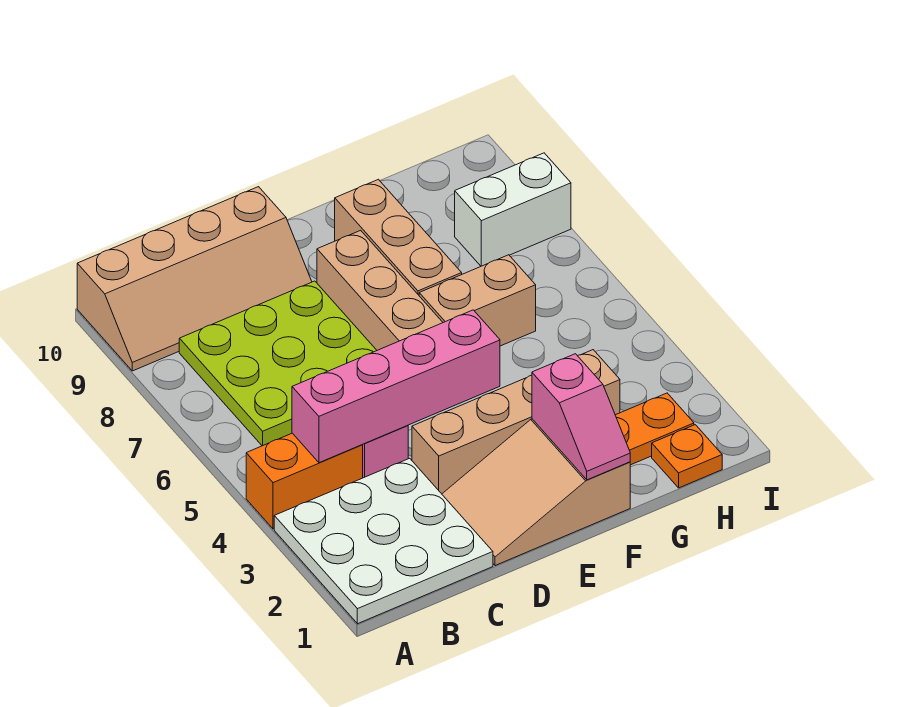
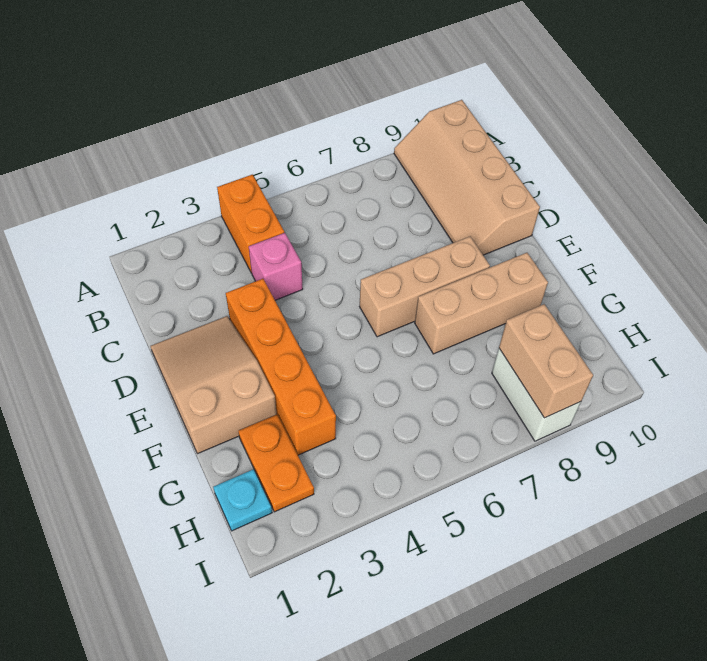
white plate A1:C3 level 1 -> none
pink brick B4:E4 level 2 -> none
lime plate B6:D8 level 1 -> none
tan brick D3:G3 level 1 -> orange brick D3:G3 level 1
pink slope F1:F2 level 2 top 2 -> none
tan brick F6:G6 level 1 -> tan brick H8:I8 level 2
orange plate H1 level 1 -> cyan plate H1 level 1

